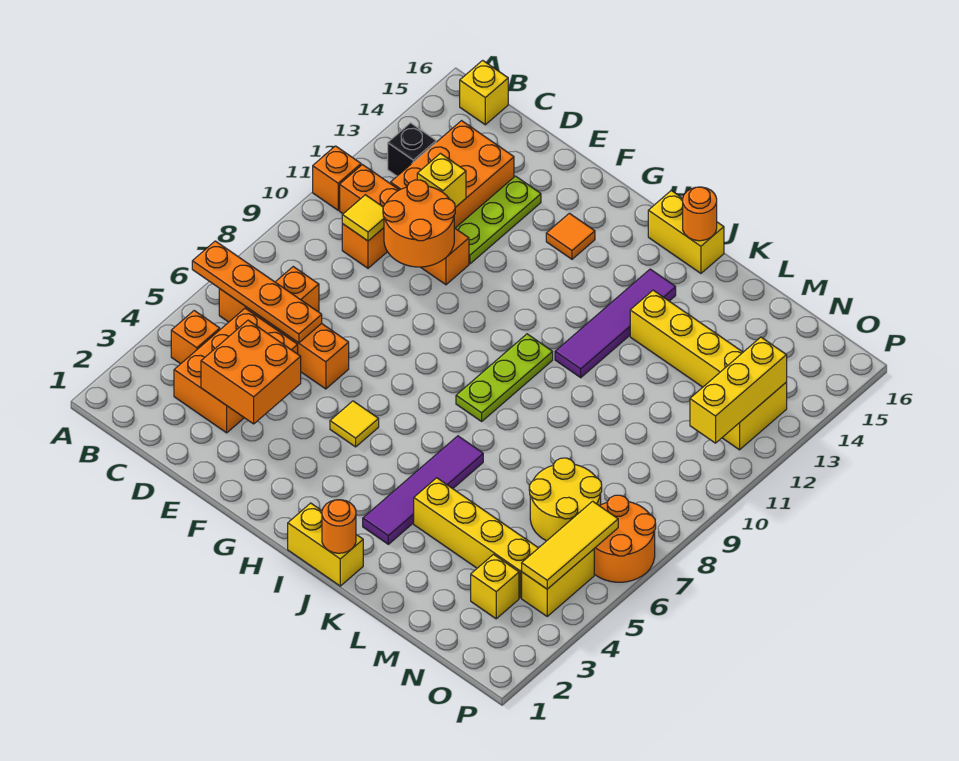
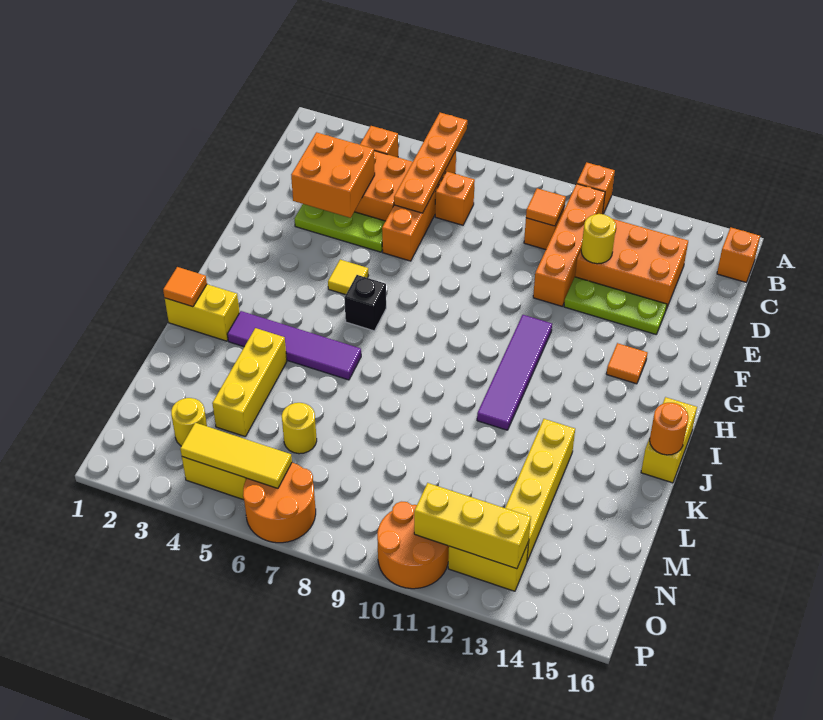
black brick B13 level 1 -> black brick H6 level 1
yellow brick B16 level 1 -> orange brick B16 level 1
yellow tile C10 level 2 -> orange tile C10 level 2
orange round brick D10:E11 level 2 -> orange round brick O10:P11 level 1
yellow brick D12 level 2 -> yellow round brick D12 level 2
yellow brick I1:J1 level 1 -> yellow brick J1:J2 level 1
lime plate I8:I10 level 1 -> lime plate E3:E5 level 1
orange round brick J1 level 2 -> orange tile J1 level 2
purple tile J11:J14 level 1 -> purple tile G11:J11 level 1
yellow brick K4:N4 level 1 -> yellow brick K4:M4 level 1
yellow round brick M6:N7 level 1 -> yellow round brick M6 level 1
yellow brick N3 level 1 -> yellow round brick N3 level 1

